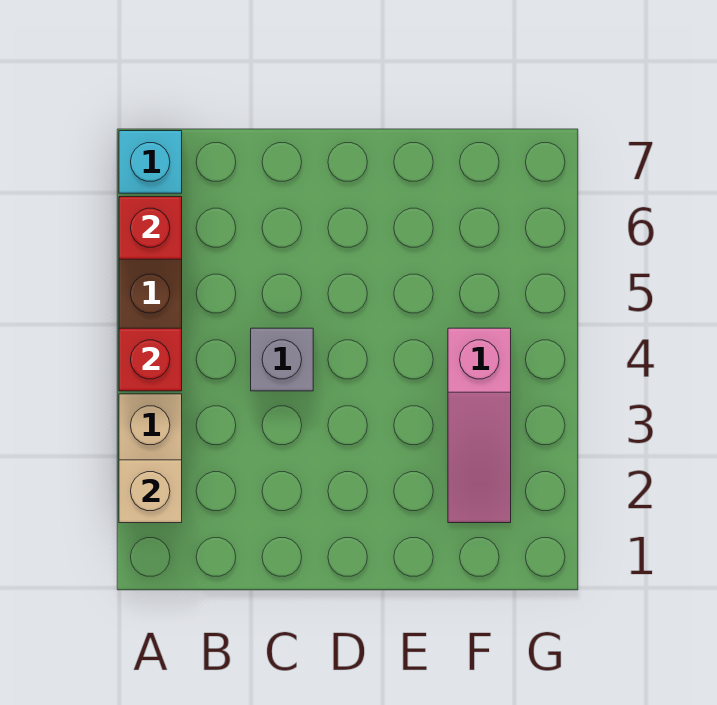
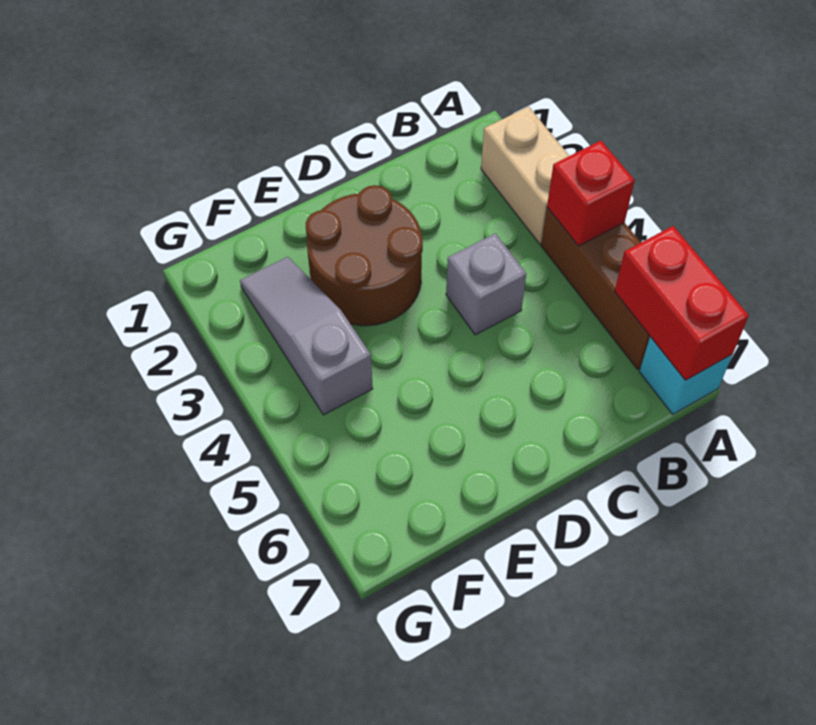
tan brick A2 level 2 -> none
red brick A6 level 2 -> red brick A6:A7 level 2
none -> brown round brick D2:E3 level 1
pink slope F2:F4 level 1 top 4 -> grey slope F2:F4 level 1 top 4

